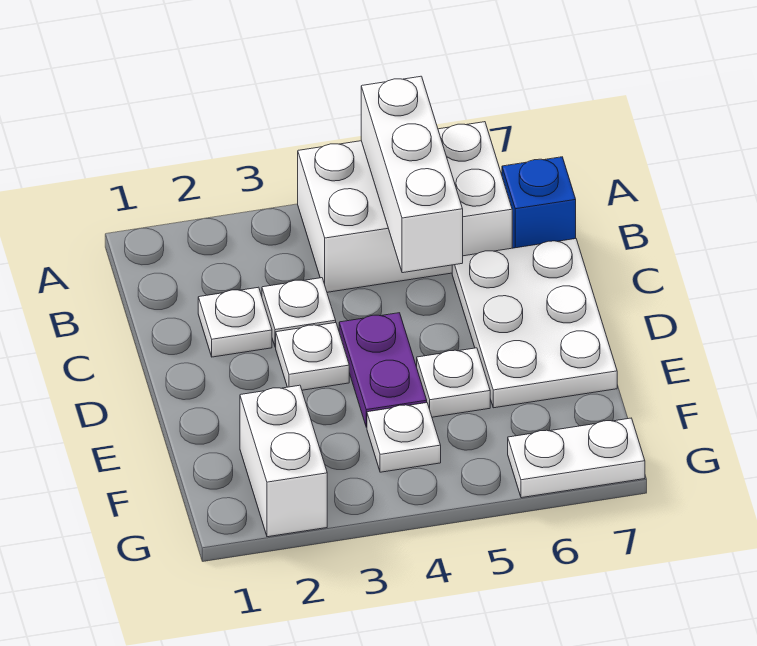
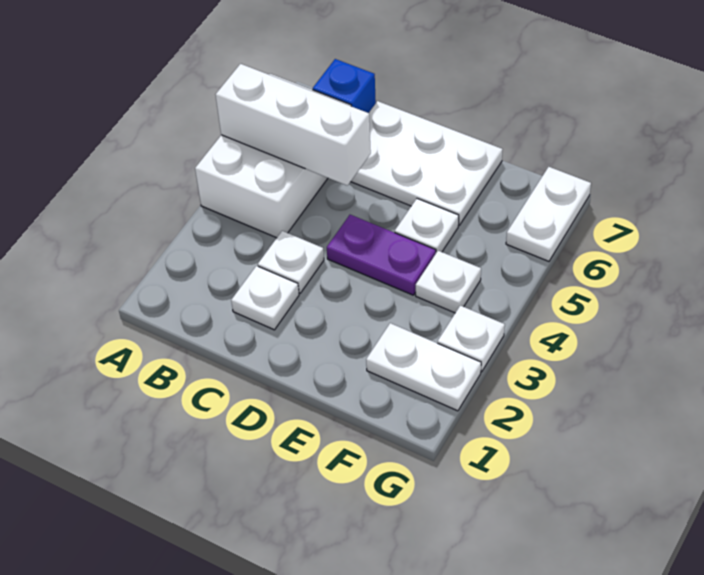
white plate D3 level 1 -> white plate G3 level 1
white brick F2:G2 level 1 -> white plate F2:G2 level 1

